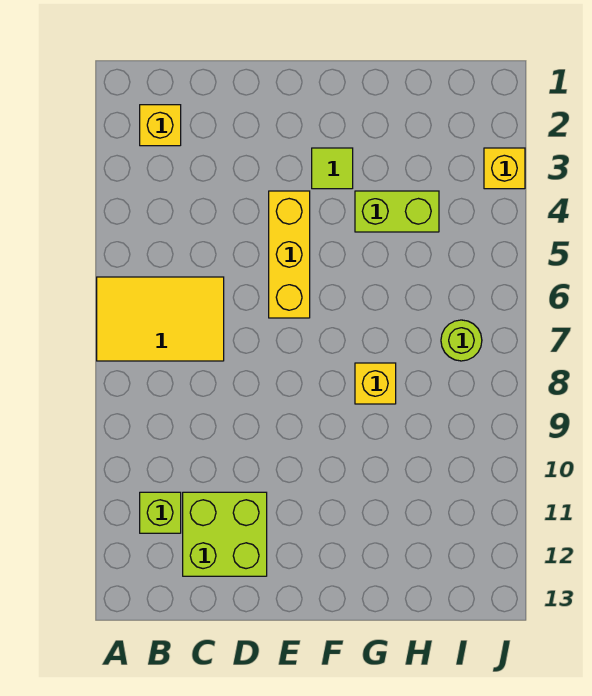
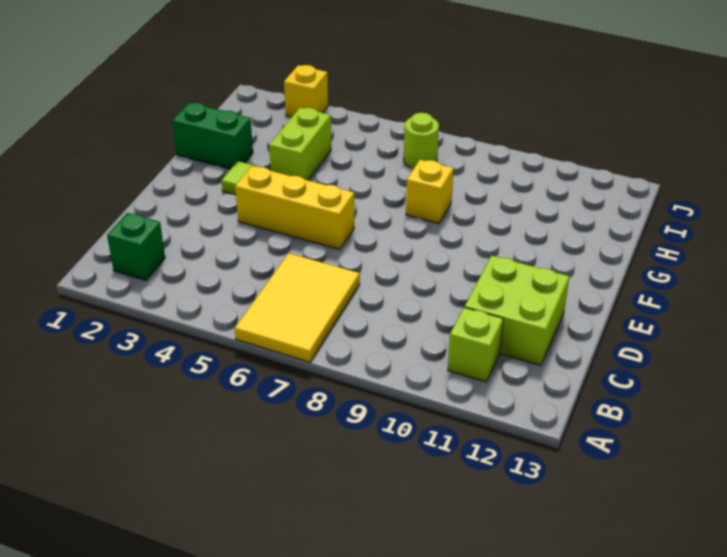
yellow brick B2 level 1 -> green brick B2 level 1
none -> green brick G1:G2 level 1

